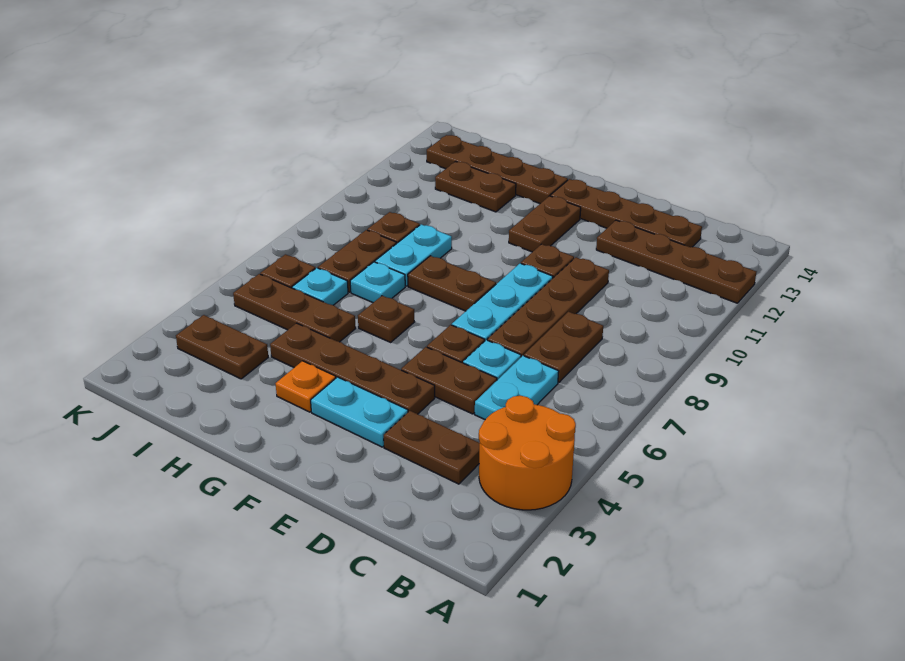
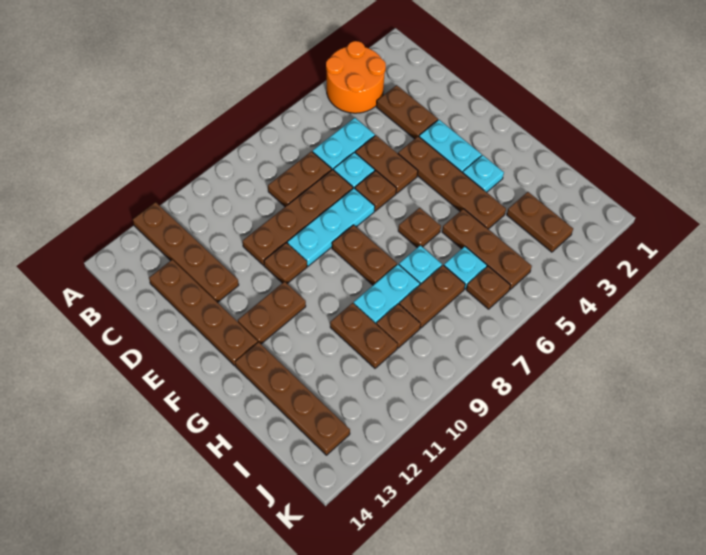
orange plate G3 level 1 -> cyan plate G3 level 1
brown plate H12:I12 level 1 -> brown plate H10:I10 level 1

